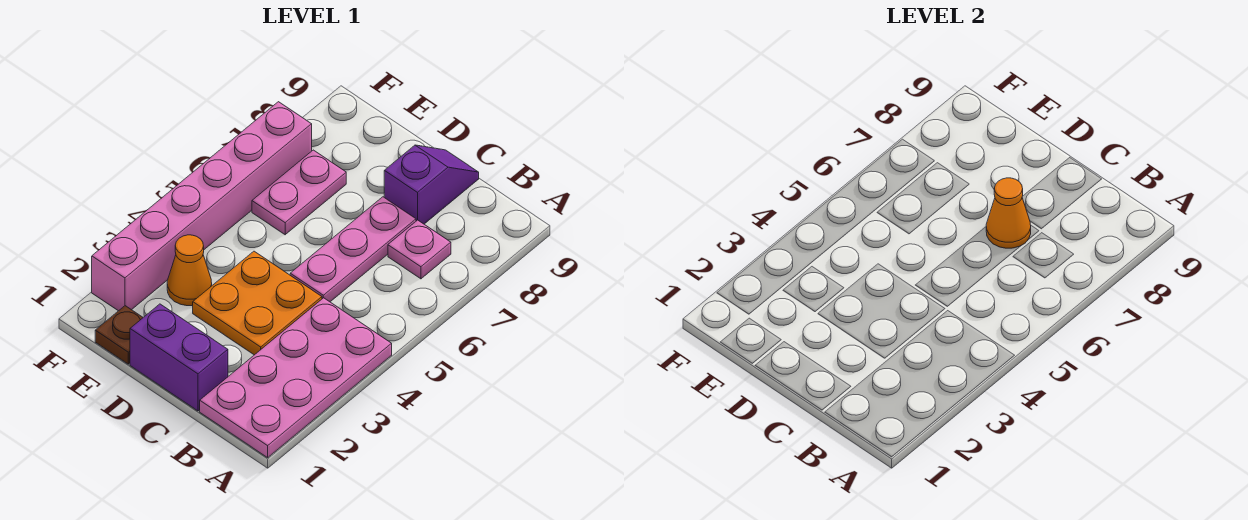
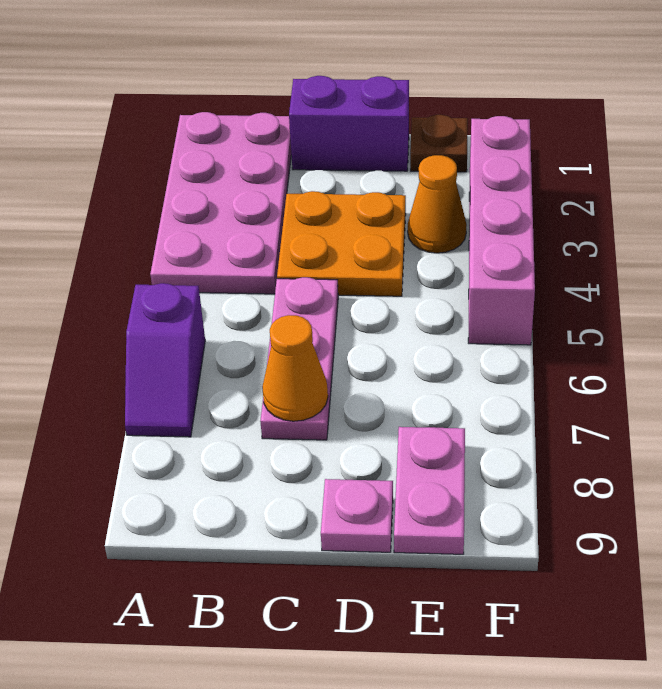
pink plate B7 level 1 -> pink plate D9 level 1
purple slope C8:C9 level 1 top 8 -> purple slope A6:A7 level 1 top 6
pink plate E6:E7 level 1 -> pink plate E8:E9 level 1
pink brick F2:F7 level 1 -> pink brick F2:F5 level 1

